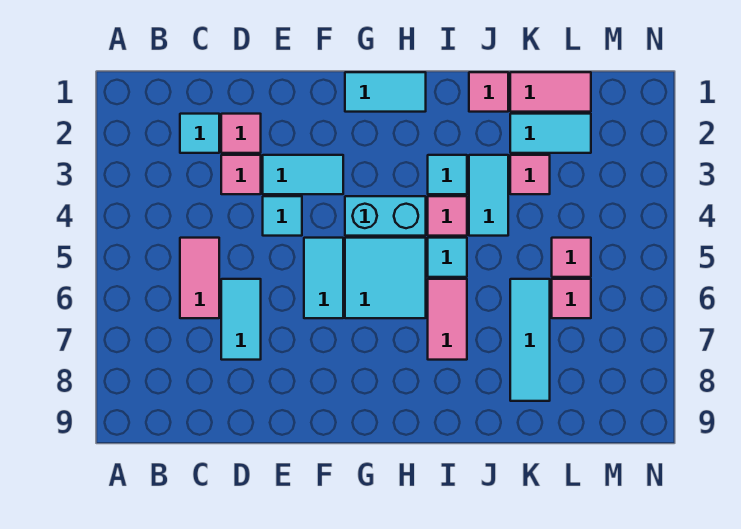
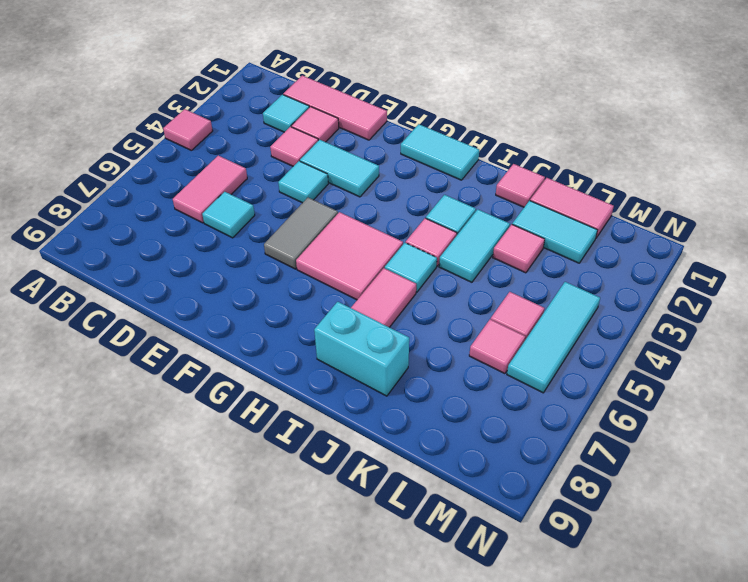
none -> pink tile A4 level 1
none -> pink tile C1:E1 level 1
cyan tile D6:D7 level 1 -> cyan tile D6 level 1
cyan tile F5:F6 level 1 -> grey tile F5:F6 level 1
cyan brick G4:H4 level 1 -> cyan brick I8:J8 level 1
cyan tile G5:H6 level 1 -> pink tile G5:H6 level 1
cyan tile K6:K8 level 1 -> cyan tile M4:M6 level 1

